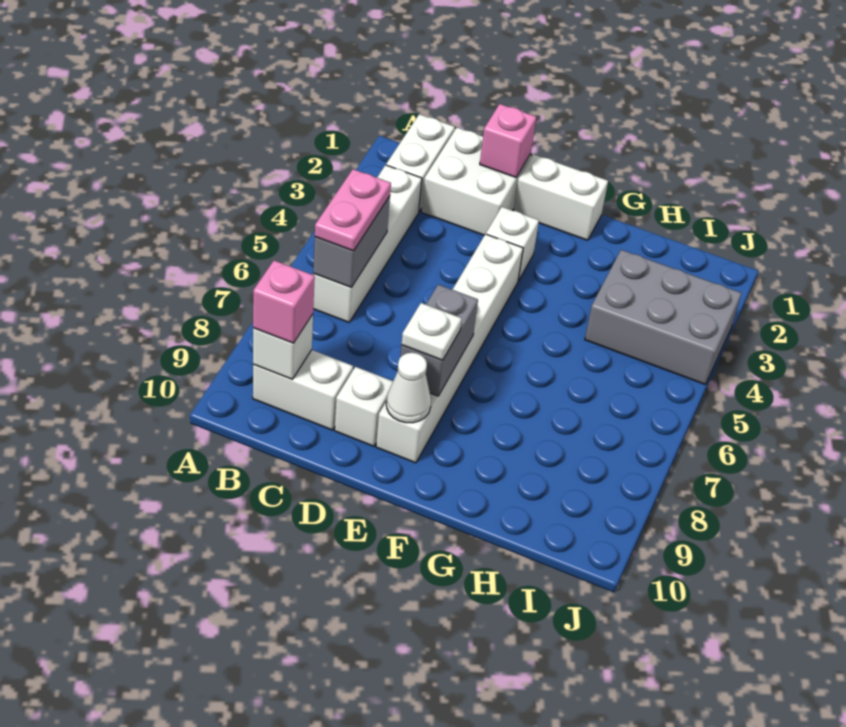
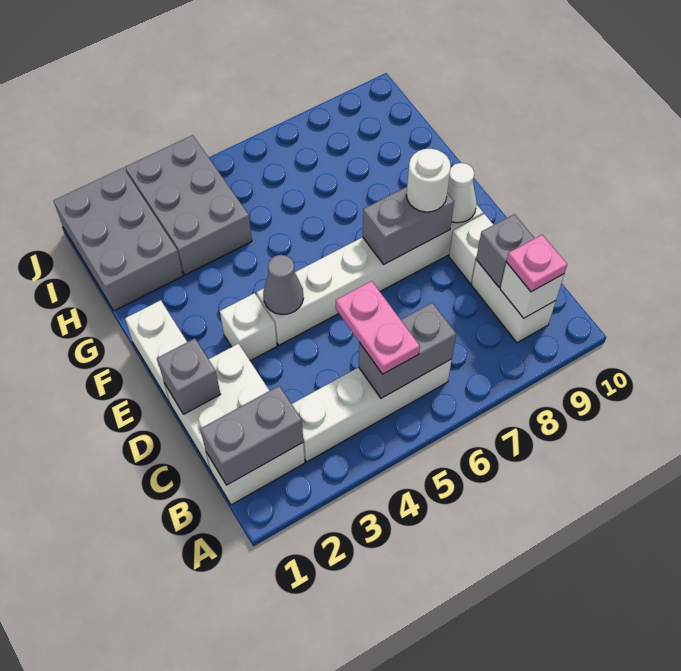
none -> grey brick B1:B2 level 2
pink plate B5:B6 level 3 -> pink plate B5:C5 level 3
pink brick B9 level 3 -> pink plate B9 level 3
none -> grey brick C9 level 2
pink brick D1 level 2 -> grey brick D1 level 2
none -> grey cone E4 level 2
white plate E8 level 3 -> white round brick E8 level 3
none -> grey brick H1:J2 level 1

